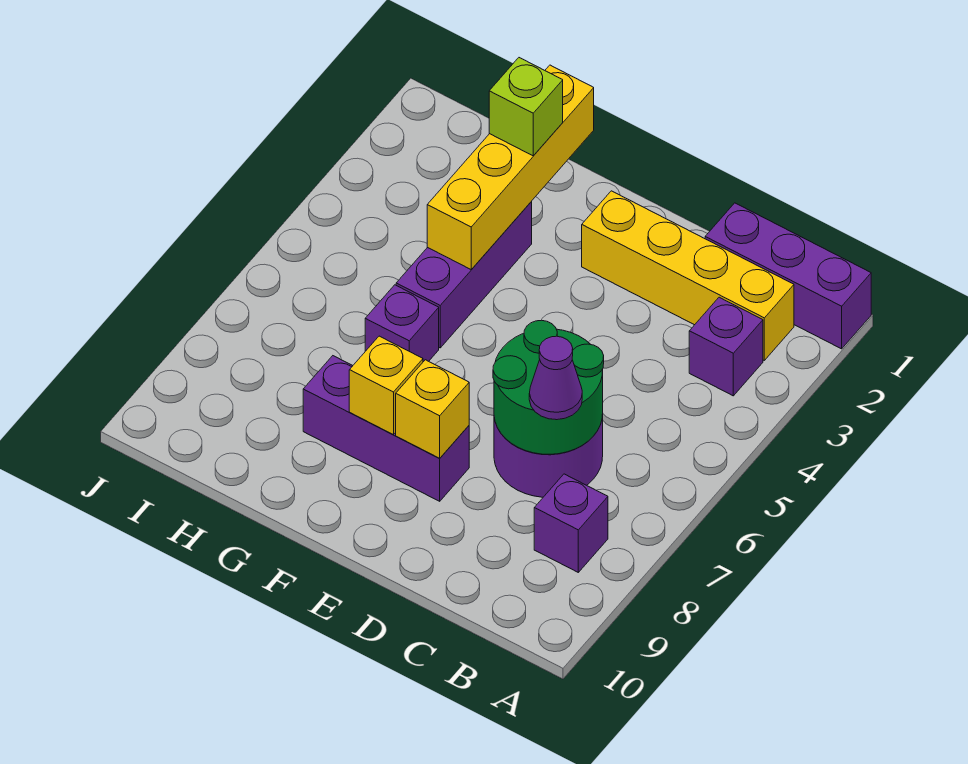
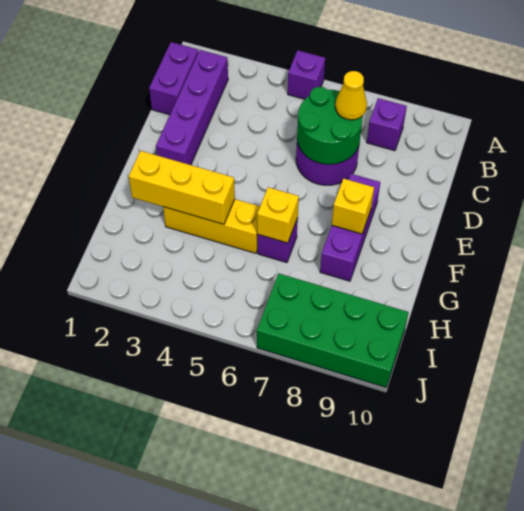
purple brick A1:C1 level 1 -> purple brick B1:C1 level 1
yellow brick B2:E2 level 1 -> purple brick B2:E2 level 1
purple brick B3 level 1 -> purple brick A5 level 1
purple cone C7 level 3 -> yellow cone C7 level 3
yellow brick E8 level 2 -> yellow brick G6 level 2
yellow brick G1:G4 level 2 -> yellow brick G2:G4 level 2
lime brick G2 level 3 -> none
purple brick G3:G5 level 1 -> yellow brick G3:G5 level 1
none -> green brick I7:J10 level 1

